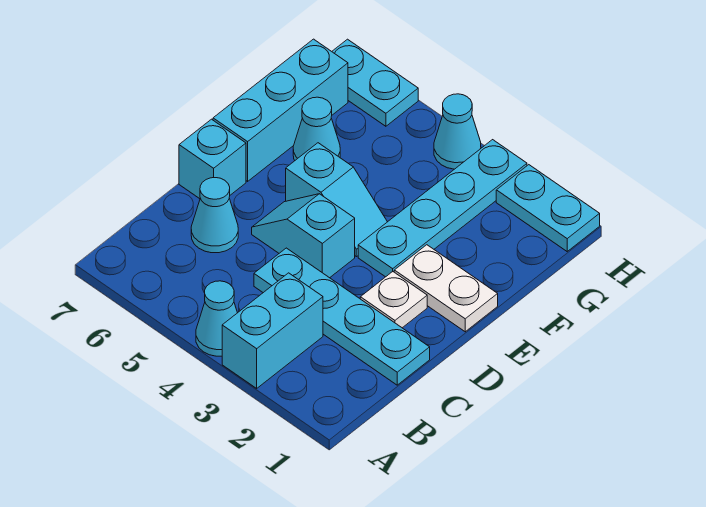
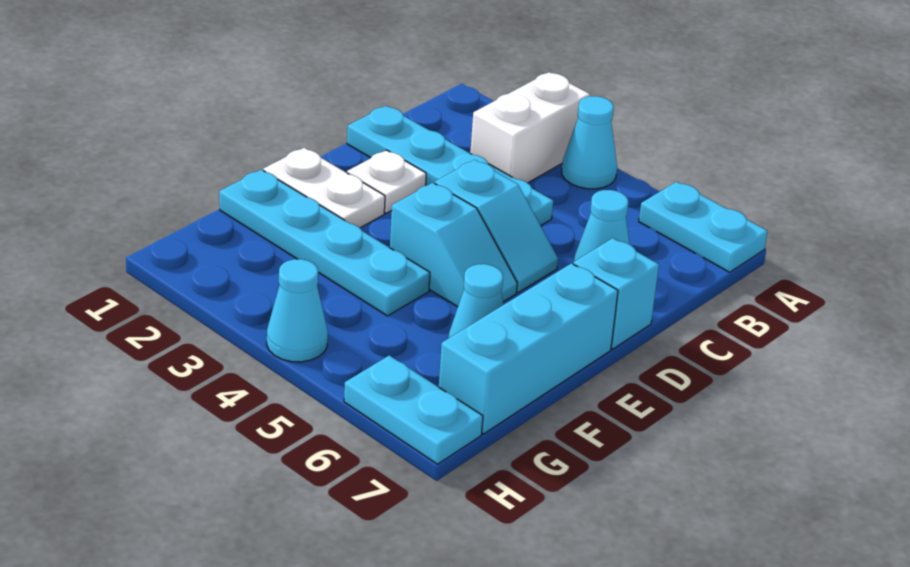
cyan brick A3:B3 level 1 -> white brick A3:B3 level 1
cyan plate E3:H3 level 1 -> cyan plate F1:F4 level 1
cyan slope E4:E5 level 1 top 5 -> cyan slope E4:E5 level 1 top 4
cyan plate H1:H2 level 1 -> cyan plate A6:A7 level 1

